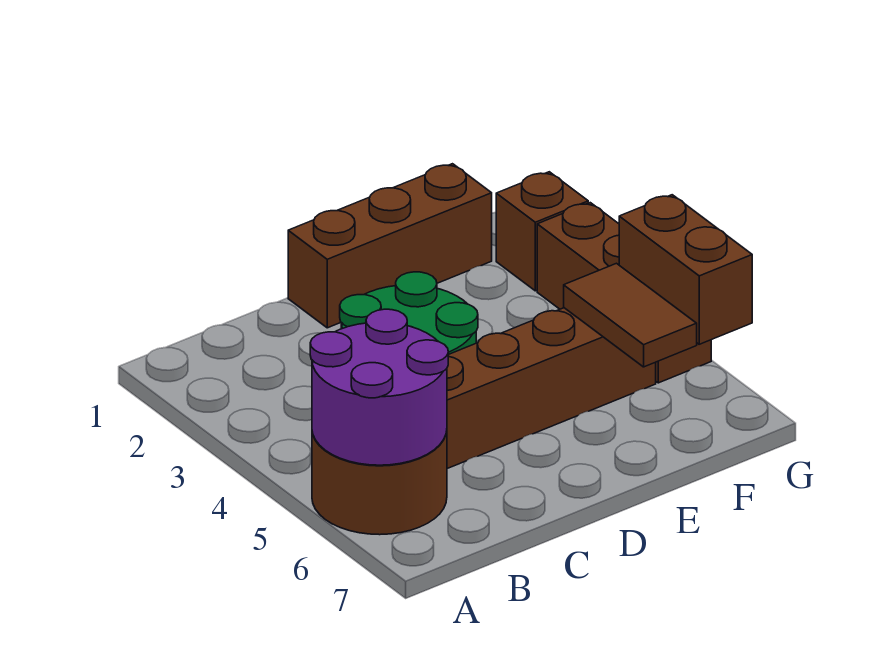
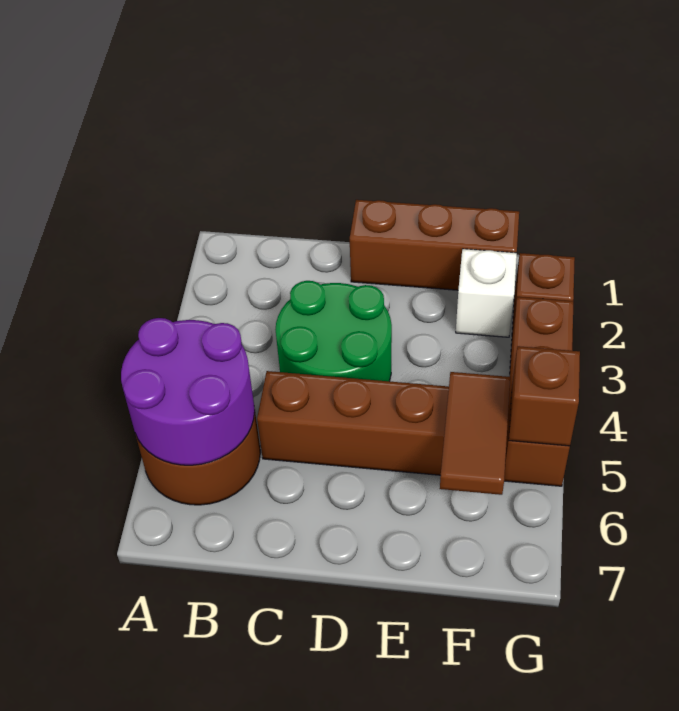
none -> white brick F2 level 1
brown brick G5:G6 level 2 -> brown brick G5 level 2

